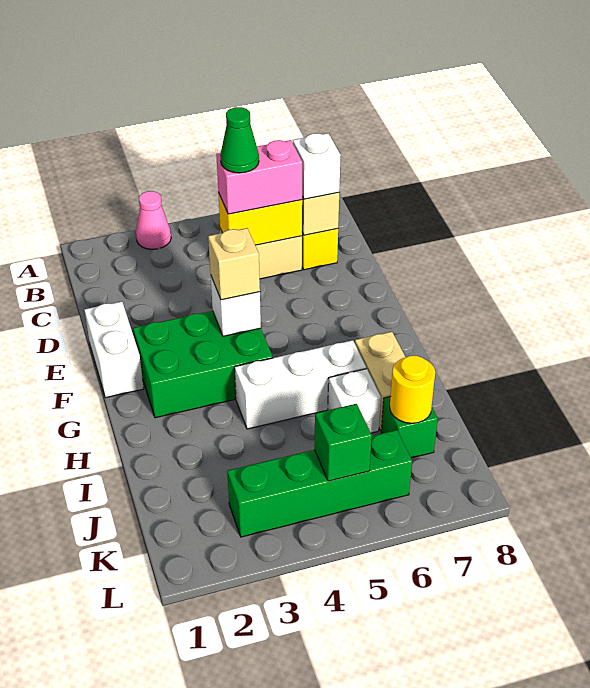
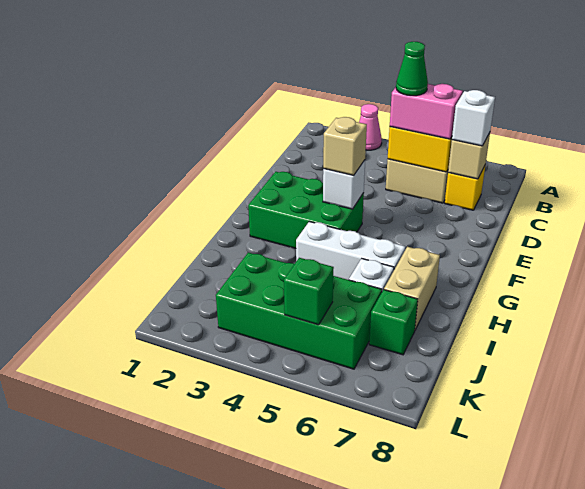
white brick E1:F1 level 1 -> none
yellow round brick J7 level 2 -> none
green brick K3:K6 level 1 -> green brick J3:K6 level 1

